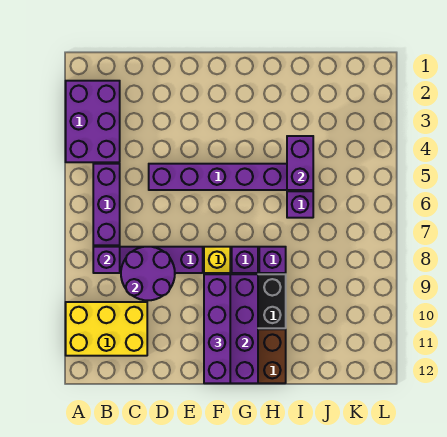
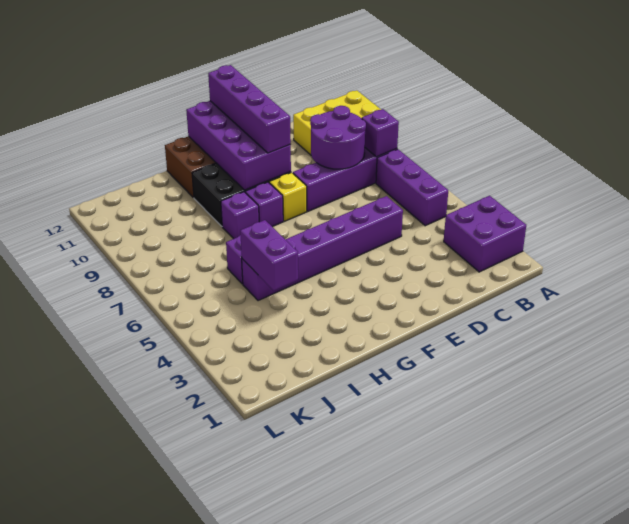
purple brick A2:B4 level 1 -> purple brick A2:B3 level 1

